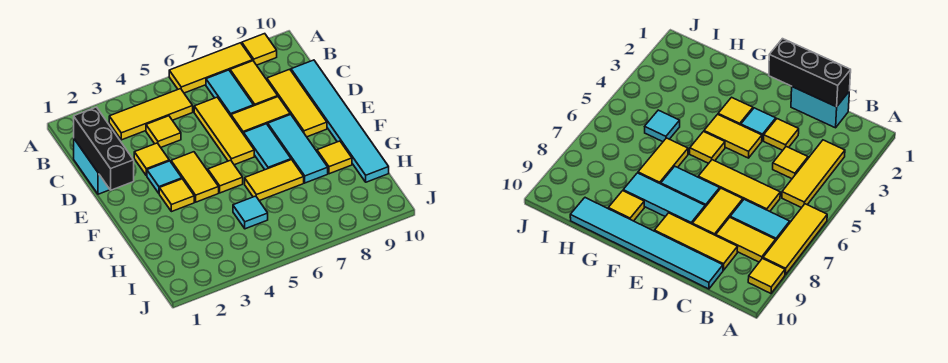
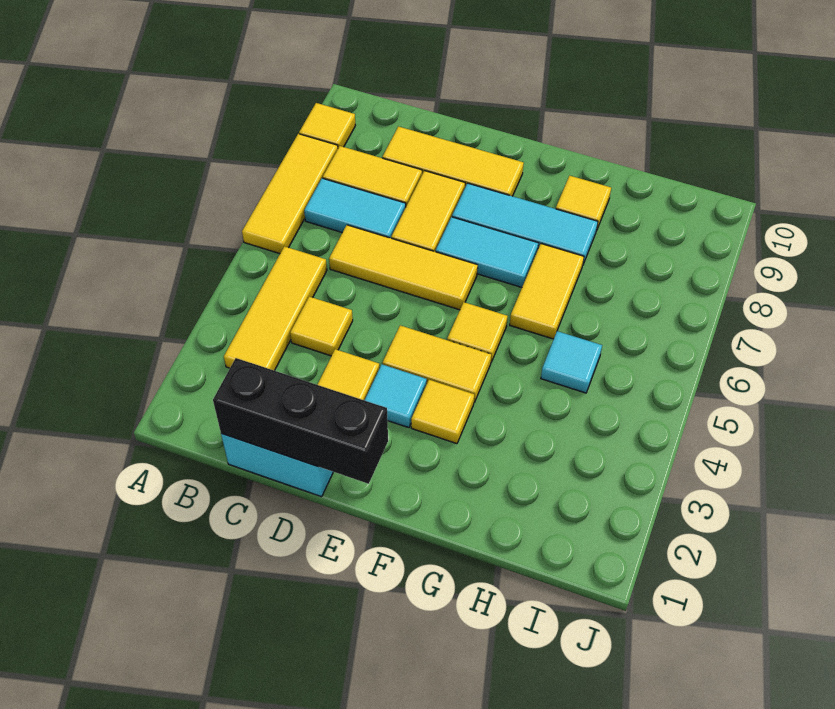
cyan tile C10:H10 level 1 -> none

